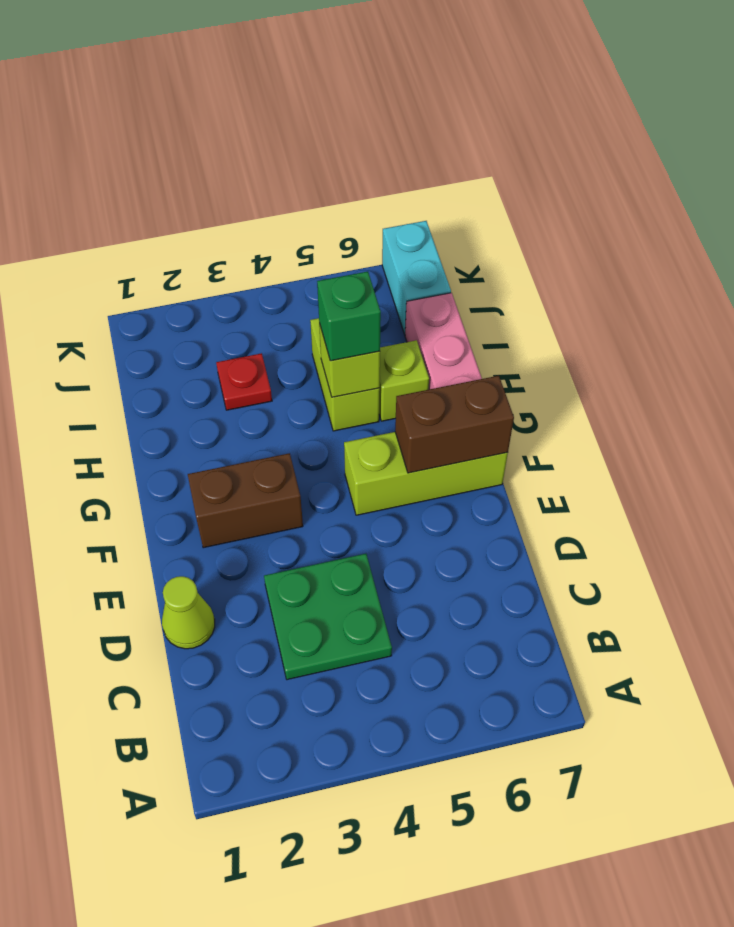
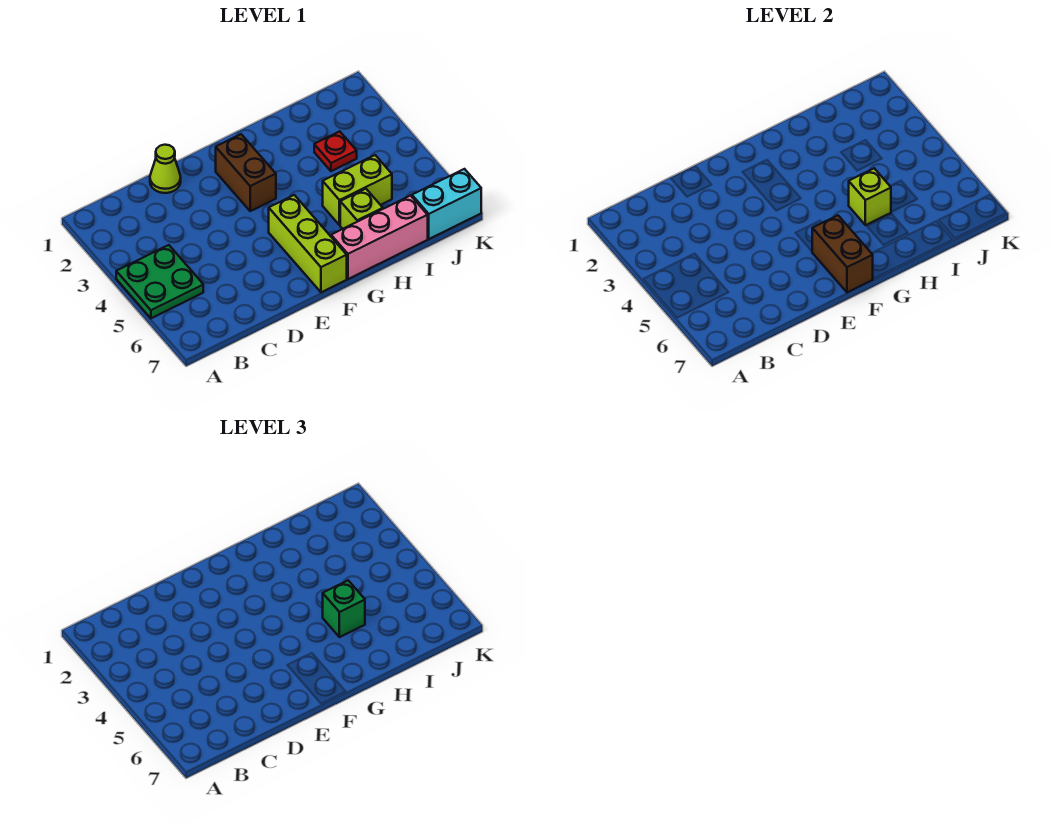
green plate C3:D4 level 1 -> green plate A4:B5 level 1

